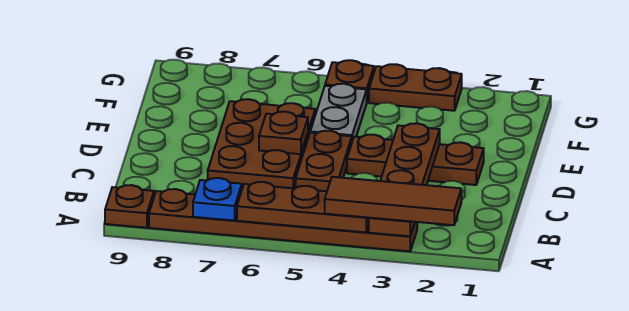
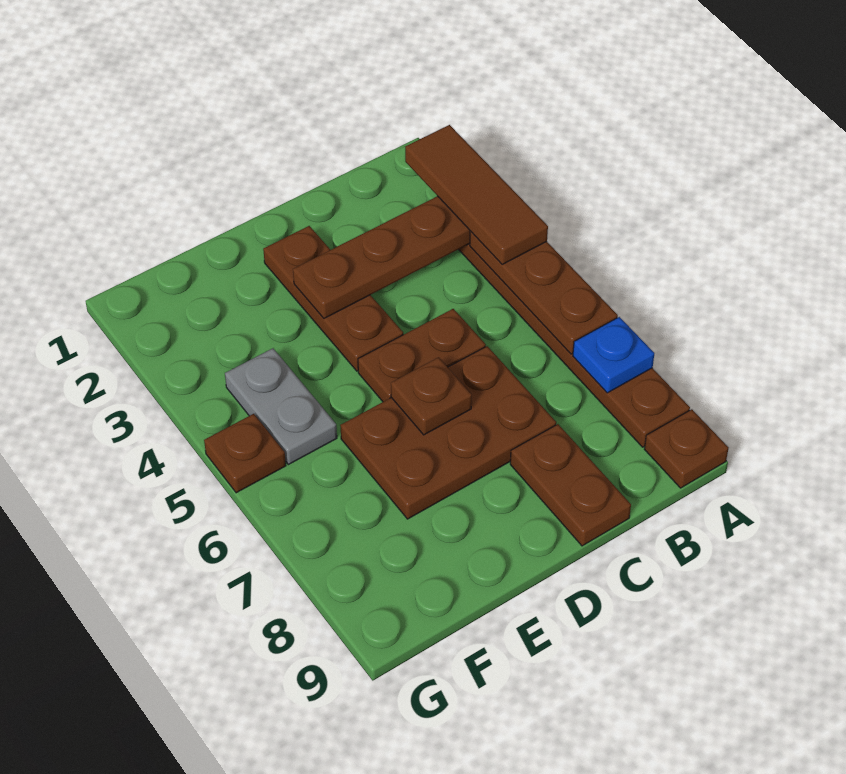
grey plate E5:F5 level 1 -> grey plate F4:F5 level 1
brown plate G3:G4 level 1 -> brown plate C8:C9 level 1

